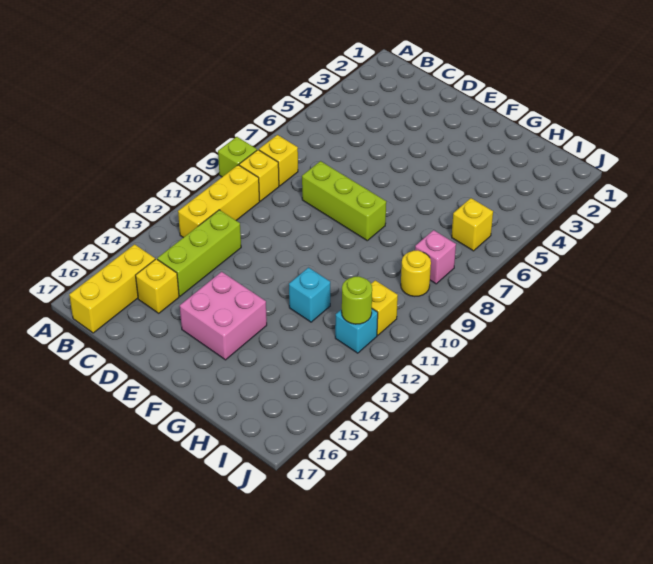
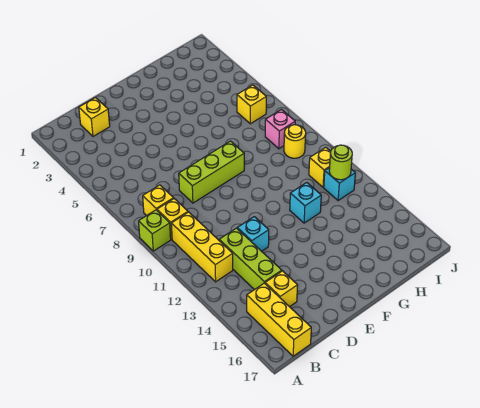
none -> yellow brick C2 level 1
none -> cyan brick D12 level 1
pink brick E14:F15 level 1 -> none

